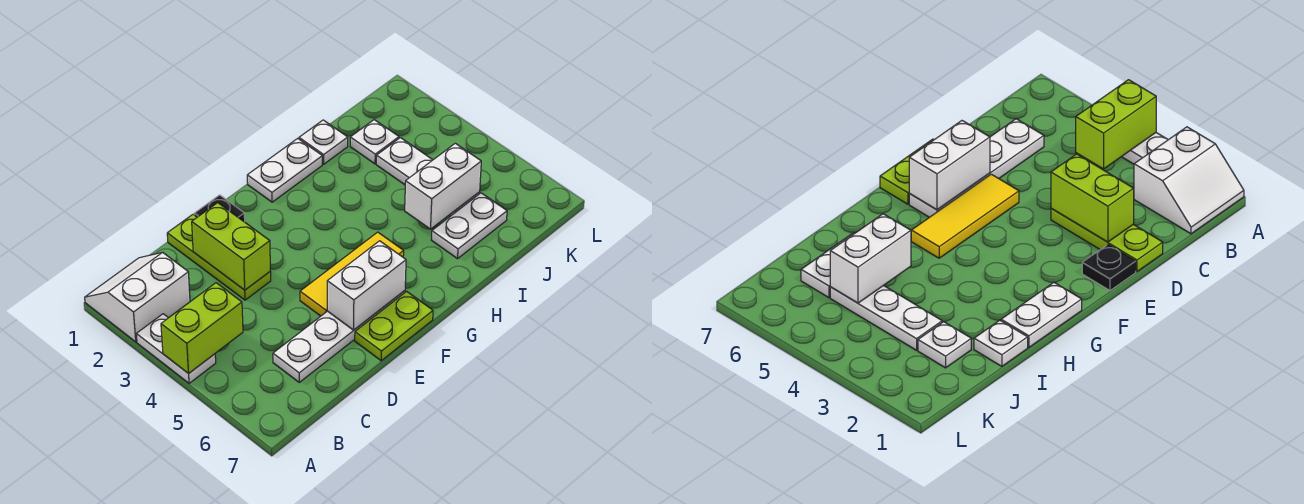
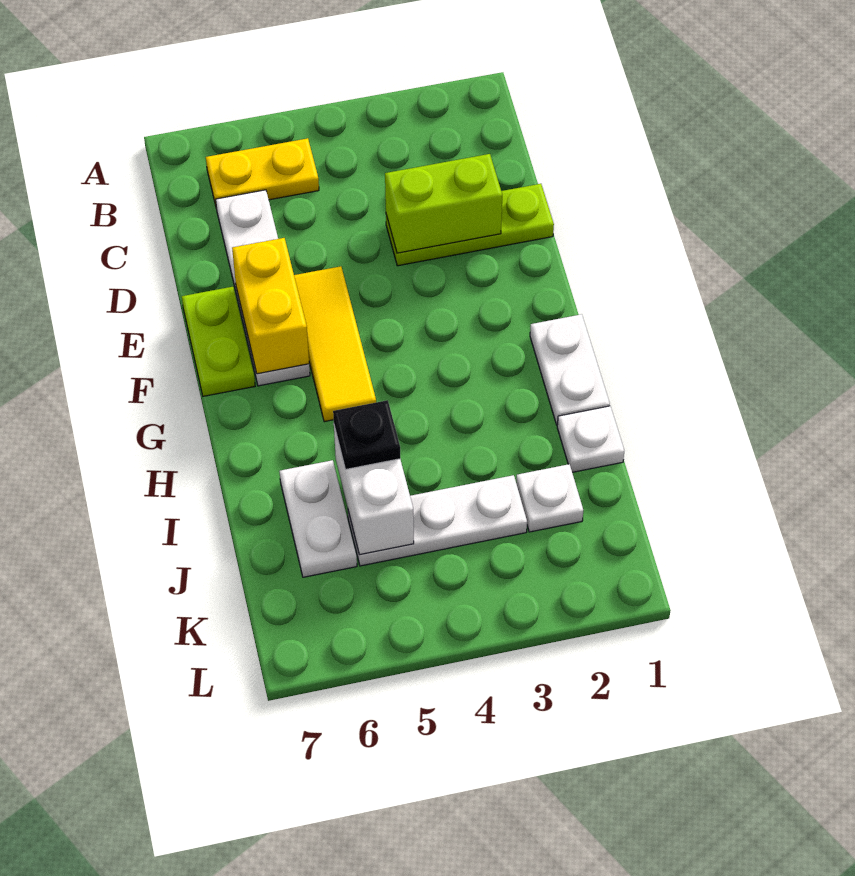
white slope A1:B2 level 1 top 2 -> none
white plate A3:A4 level 1 -> none
lime brick A4:B4 level 2 -> none
none -> yellow plate B5:B6 level 1
black plate E1 level 1 -> black plate I5 level 3
white brick E6:F6 level 2 -> yellow brick E6:F6 level 2

